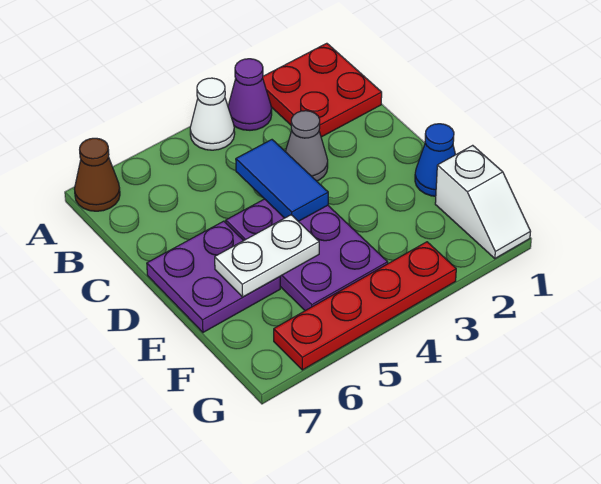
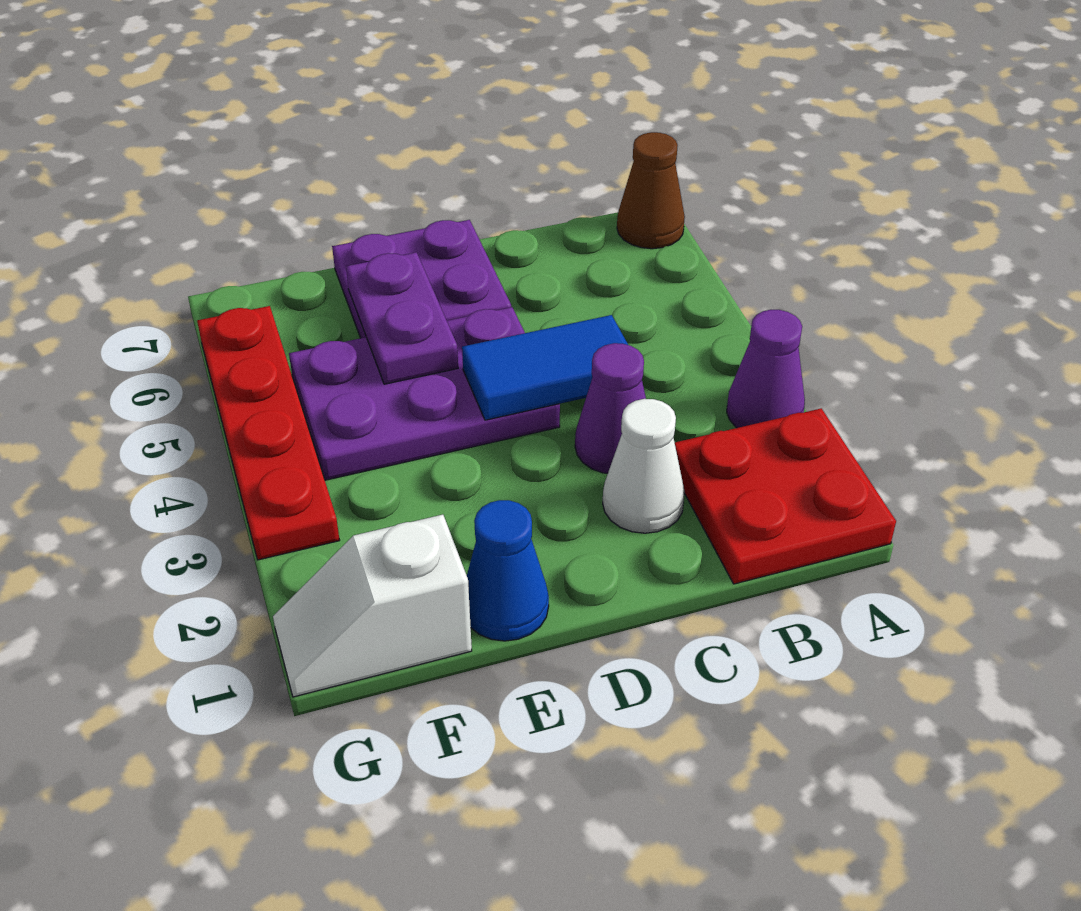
white cone A4 level 1 -> white cone C2 level 1
grey cone C3 level 1 -> purple cone C3 level 1
white plate E5:E6 level 2 -> purple plate E5:E6 level 2

